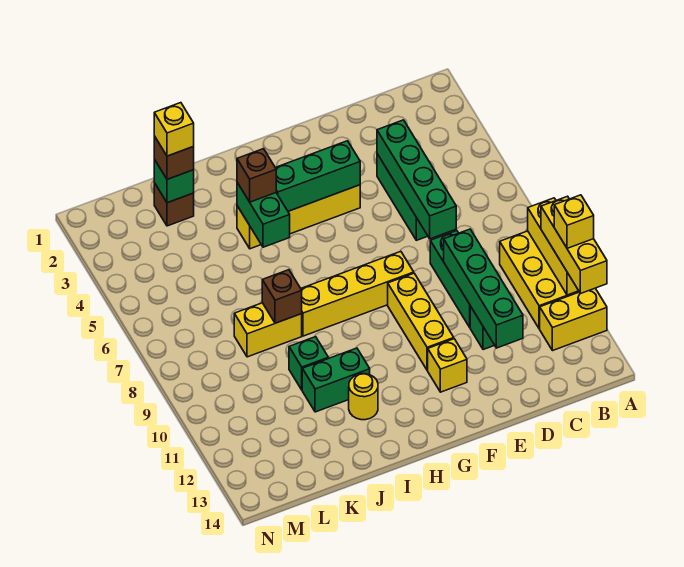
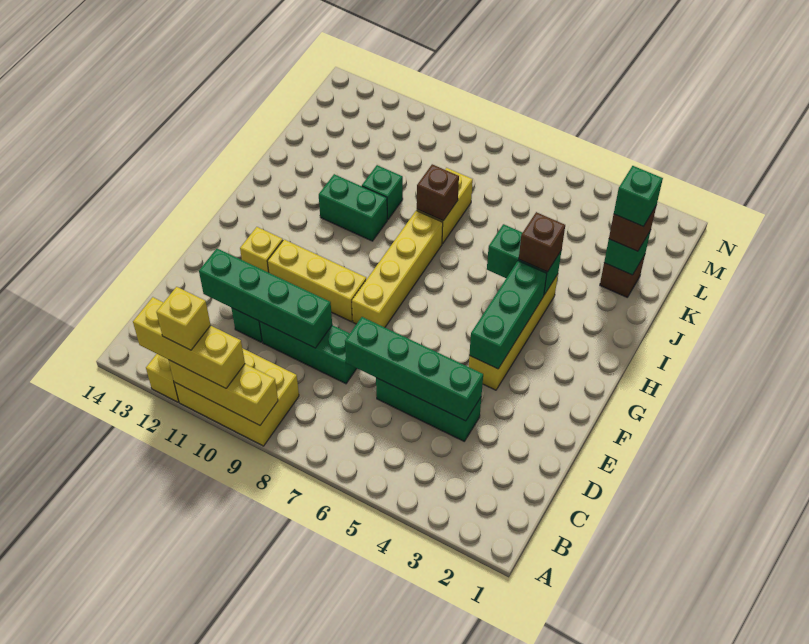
green brick I11:J11 level 1 -> green brick I10:I11 level 1
yellow round brick I12 level 1 -> none
yellow brick K2 level 4 -> green brick K2 level 4

